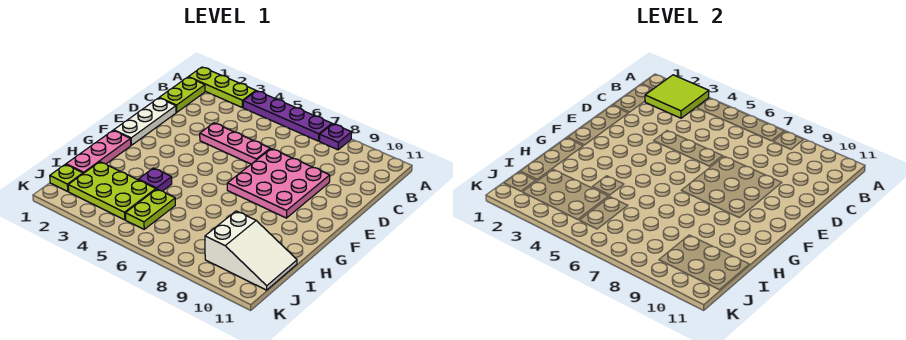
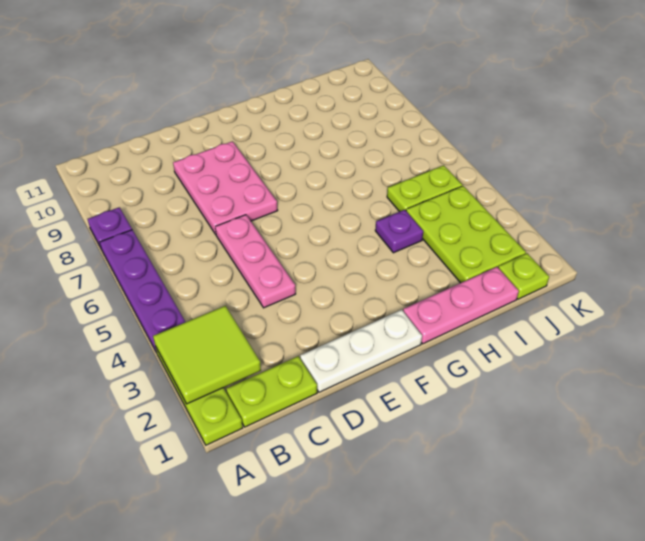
pink plate D7:F9 level 1 -> pink plate D7:E9 level 1
white slope I9:J11 level 1 top 9 -> none

